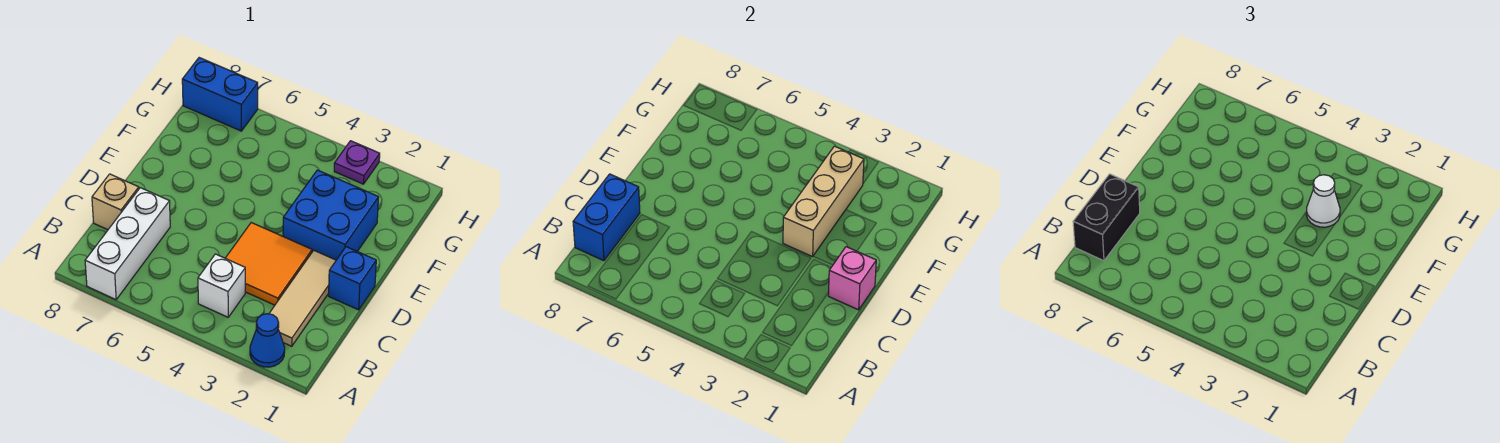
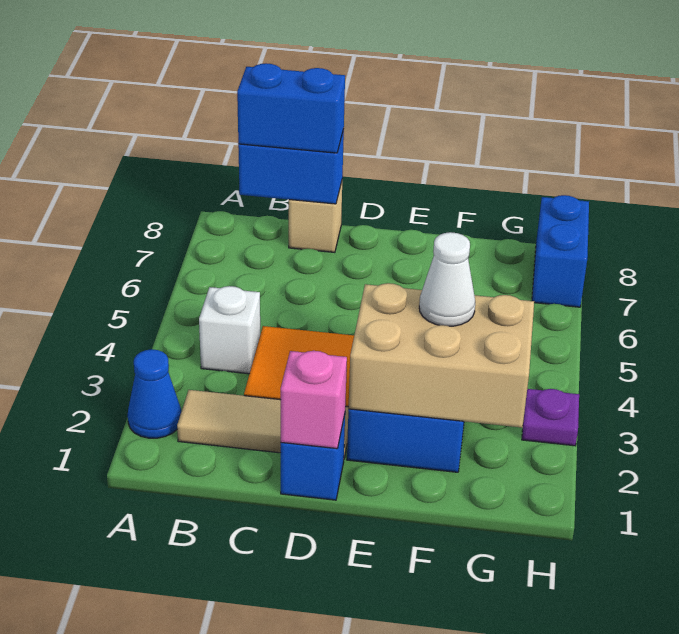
white brick A7:C7 level 1 -> none
black brick B8:C8 level 3 -> blue brick B8:C8 level 3
tan brick E3:G3 level 2 -> tan brick E2:G3 level 2

